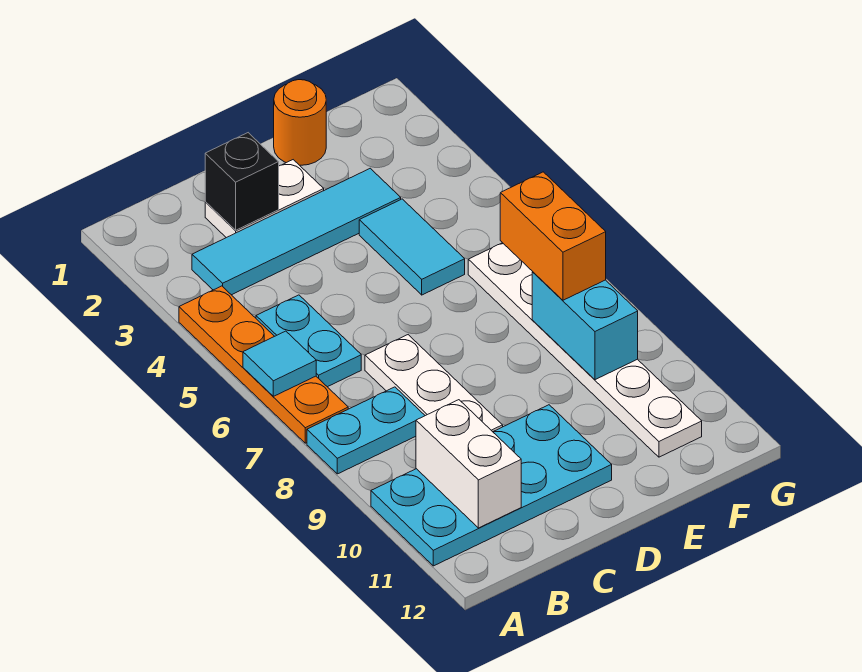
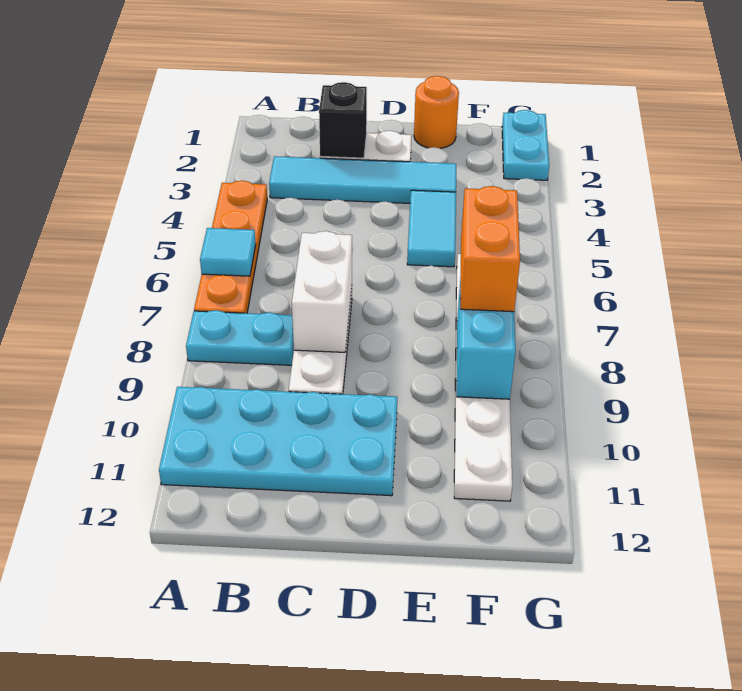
cyan plate B5:B6 level 1 -> cyan plate G1:G2 level 1
white brick B10:B11 level 2 -> white brick C7:C8 level 2

